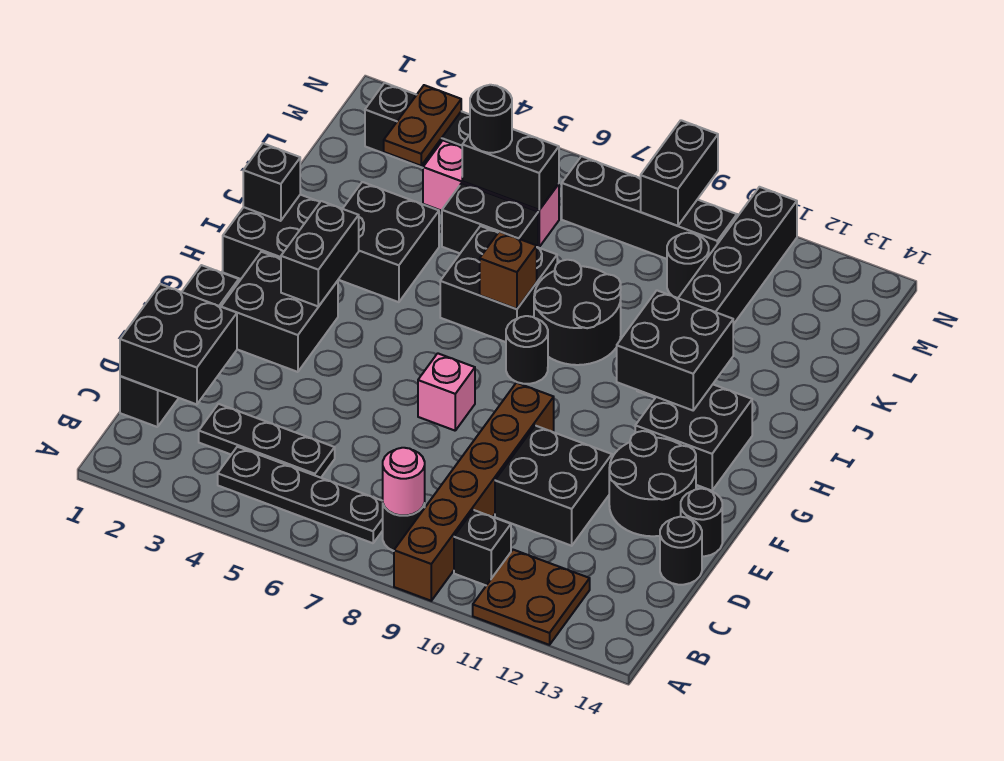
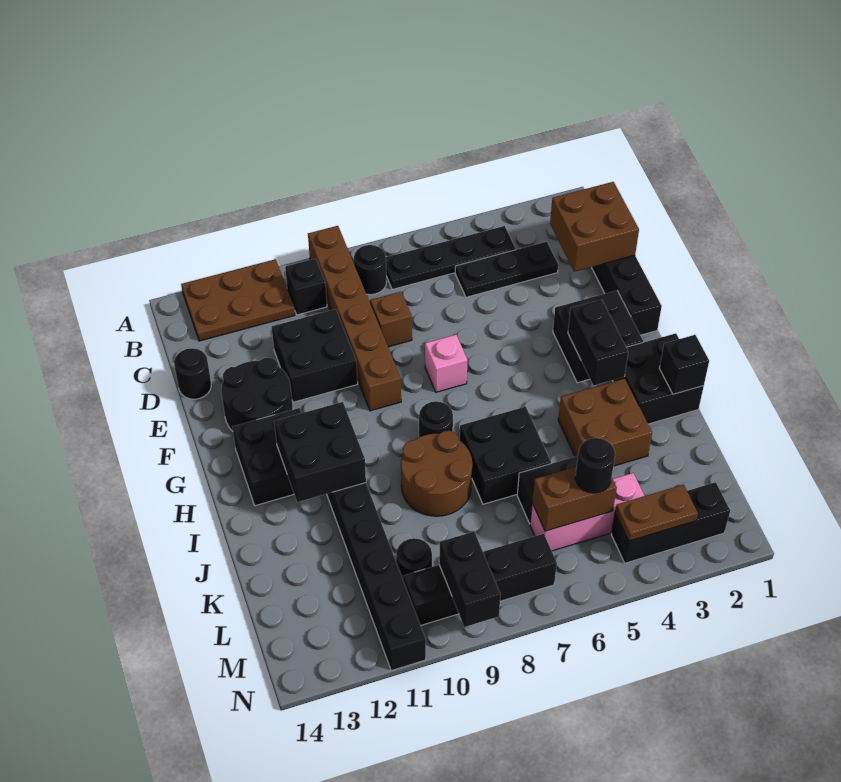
brown plate A11:B12 level 1 -> brown plate A11:B13 level 1
pink round brick B8 level 2 -> none
black brick C1:D2 level 2 -> brown brick C1:D2 level 2
black round brick E14 level 1 -> none
black brick I3:J4 level 1 -> brown brick I3:J4 level 1
brown brick I7 level 2 -> brown brick D8 level 1
black round brick I8:J9 level 1 -> brown round brick I8:J9 level 1
brown plate L3:M3 level 2 -> brown plate M3:M4 level 2
black brick L5:L6 level 2 -> brown brick L5:L6 level 2

